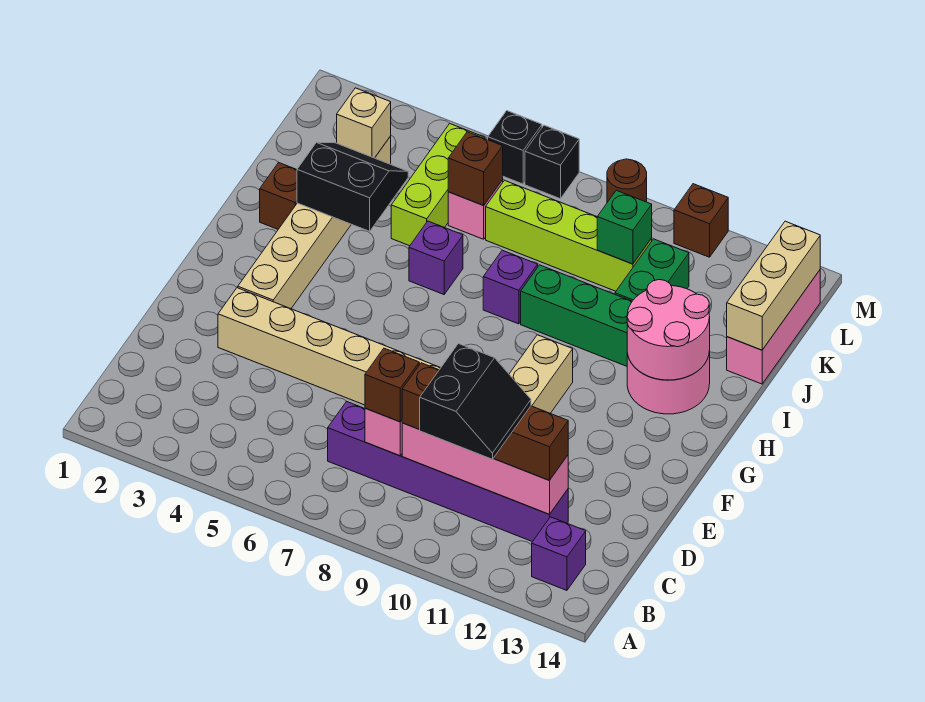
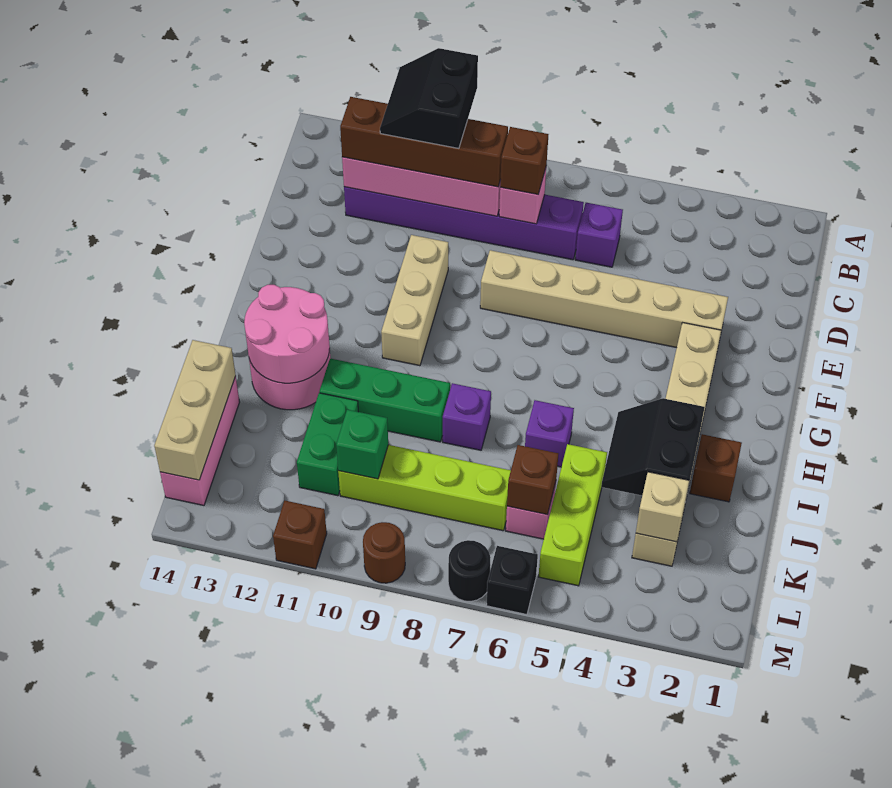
purple brick B13 level 1 -> purple brick C6 level 1
black slope I3:J4 level 2 top I -> black slope I3:J4 level 2 top 3
black brick M7 level 1 -> black round brick M7 level 1

